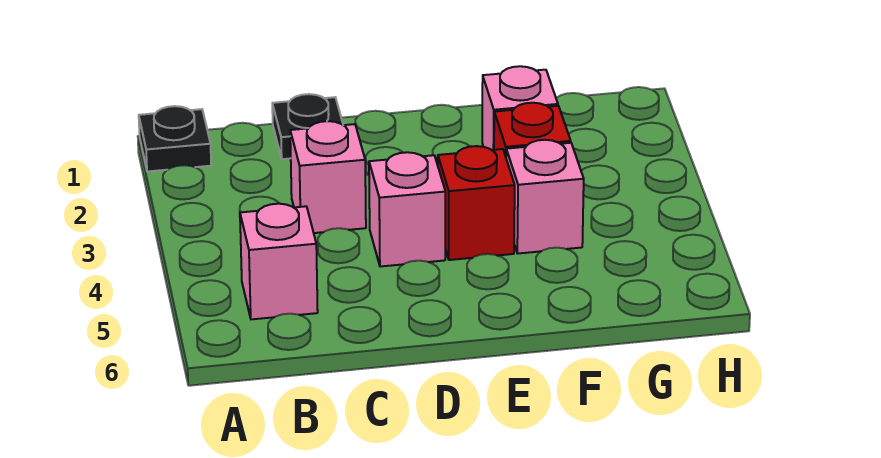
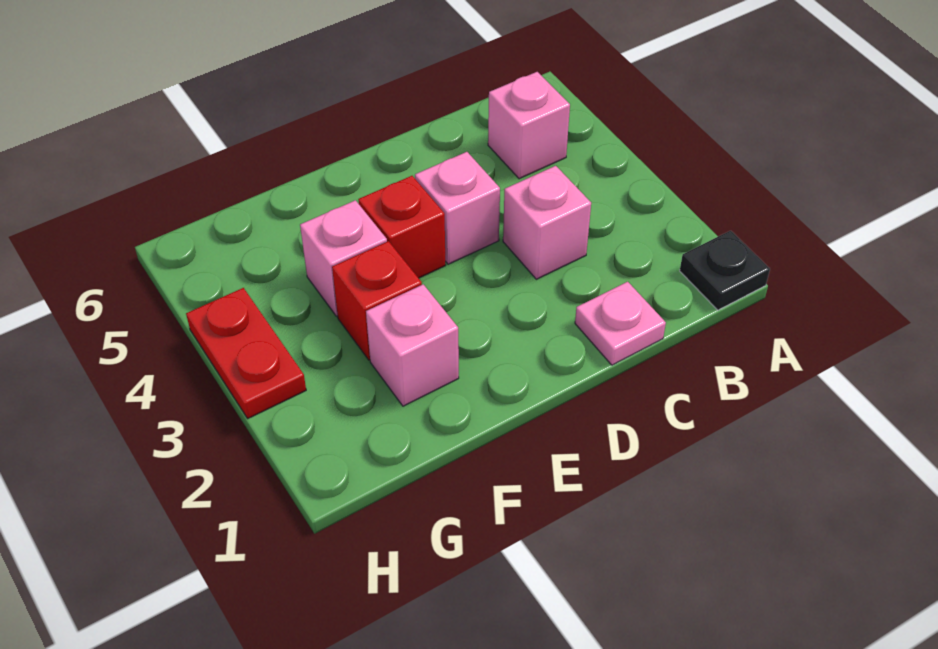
black plate C1 level 1 -> pink plate C1 level 1
none -> red plate H3:H4 level 1

